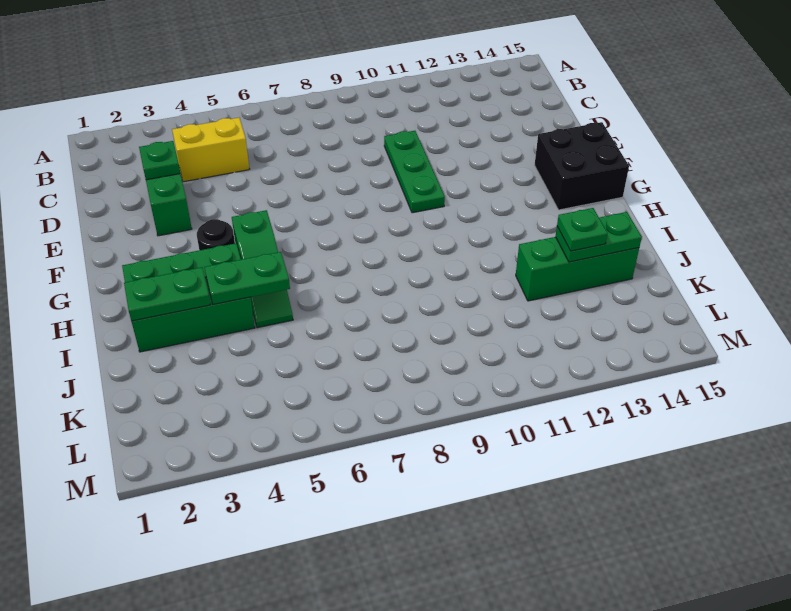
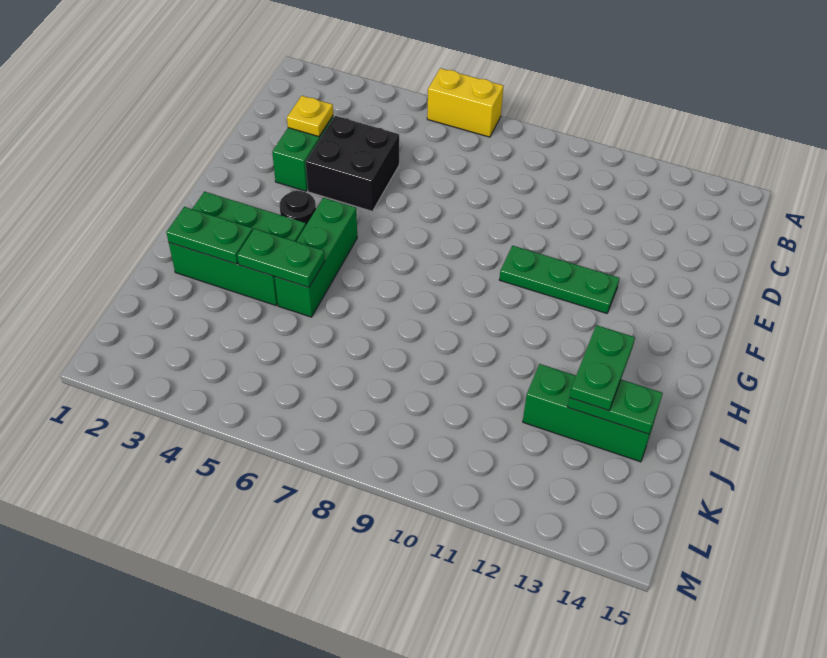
yellow brick C4:C5 level 1 -> yellow brick A6:A7 level 1
green plate D3 level 2 -> yellow plate D3 level 2
green plate D10:F10 level 1 -> green plate F10:F12 level 1
black brick F14:G15 level 1 -> black brick D4:E5 level 1
green slope G5:I5 level 1 top G -> green brick G5:I5 level 1
green plate J13 level 3 -> green plate I13:J13 level 3

